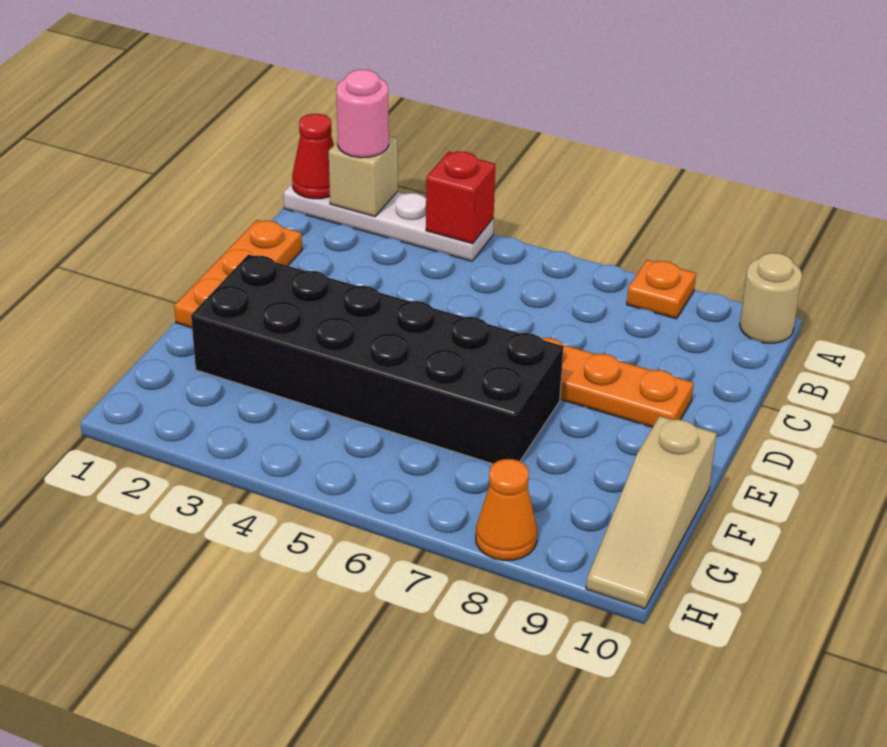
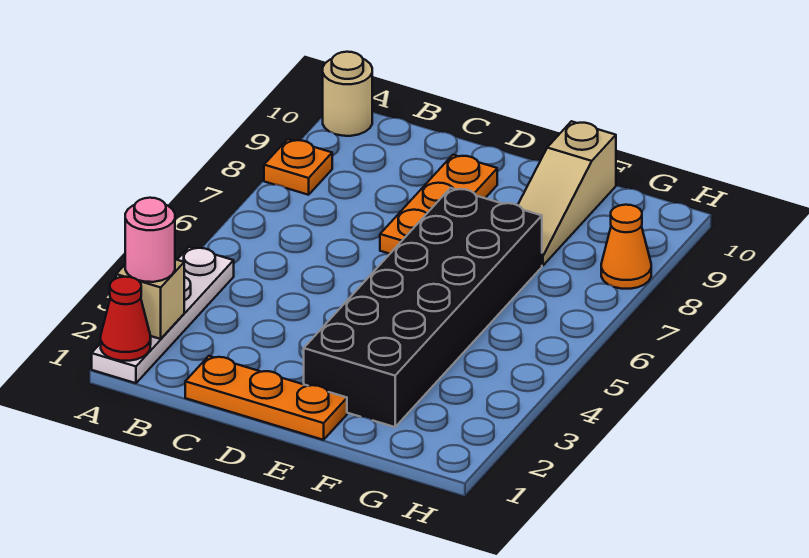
red brick A4 level 2 -> none
tan slope F10:H10 level 1 top F -> tan slope F8:F10 level 1 top 10

